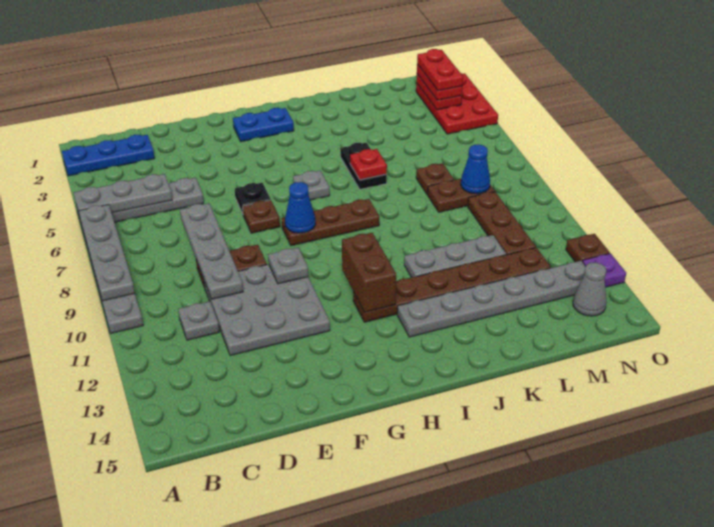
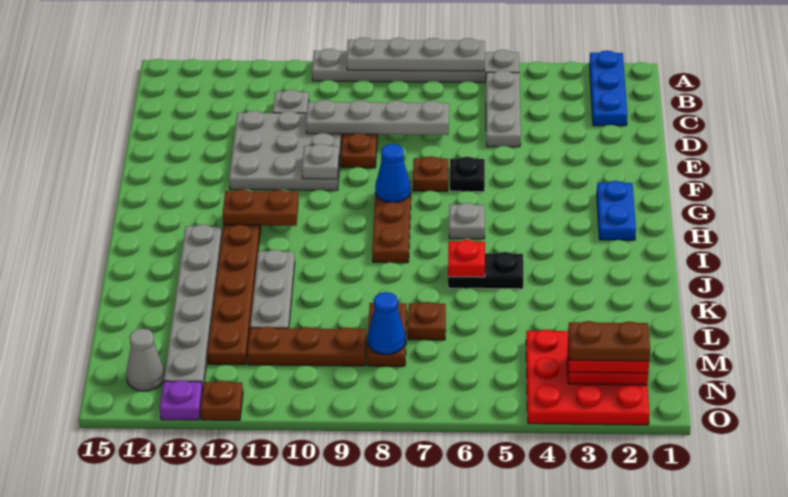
grey plate A5:C5 level 2 -> none
brown brick H11:H12 level 2 -> brown plate H11:H12 level 2
red plate N2:O4 level 1 -> red plate M2:O4 level 1
red plate N2:N3 level 4 -> brown plate N2:N3 level 4

